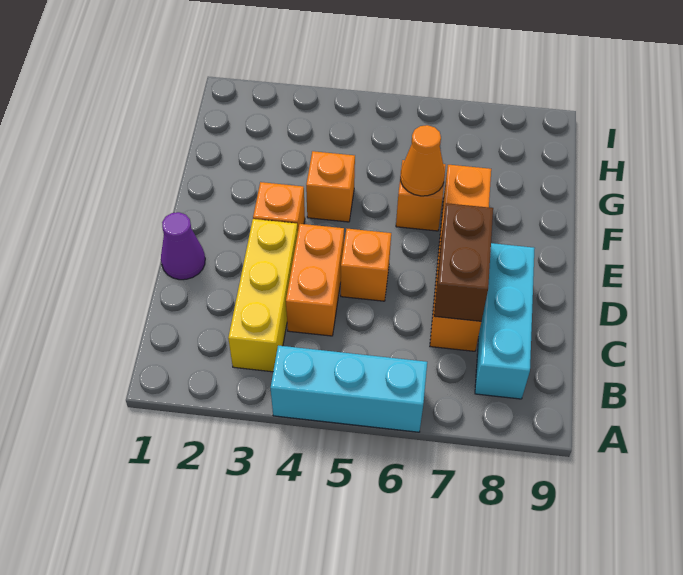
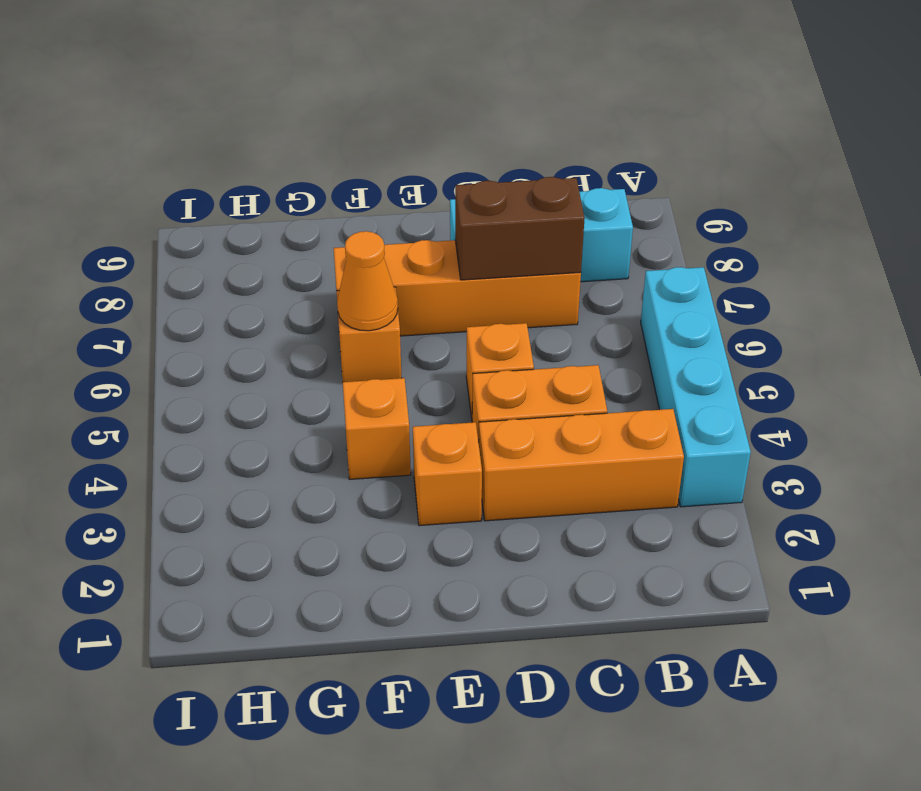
cyan brick A4:A6 level 1 -> cyan brick A3:A6 level 1
yellow brick B3:D3 level 1 -> orange brick B3:D3 level 1
purple cone D1 level 1 -> none

